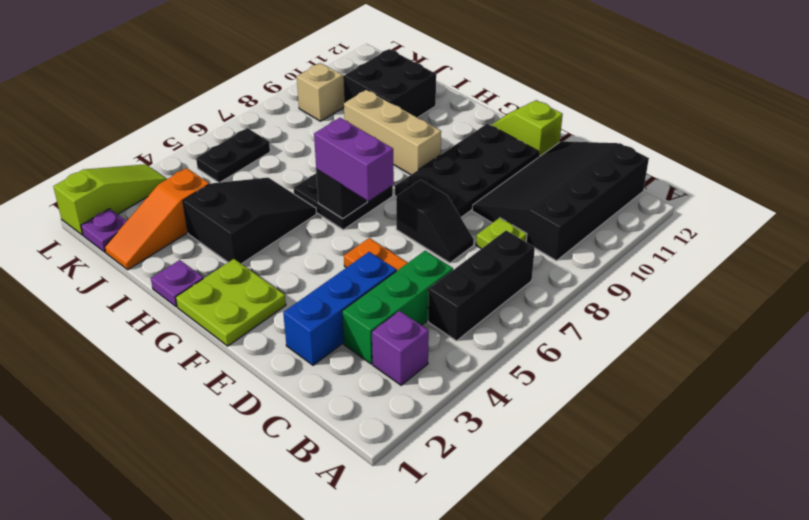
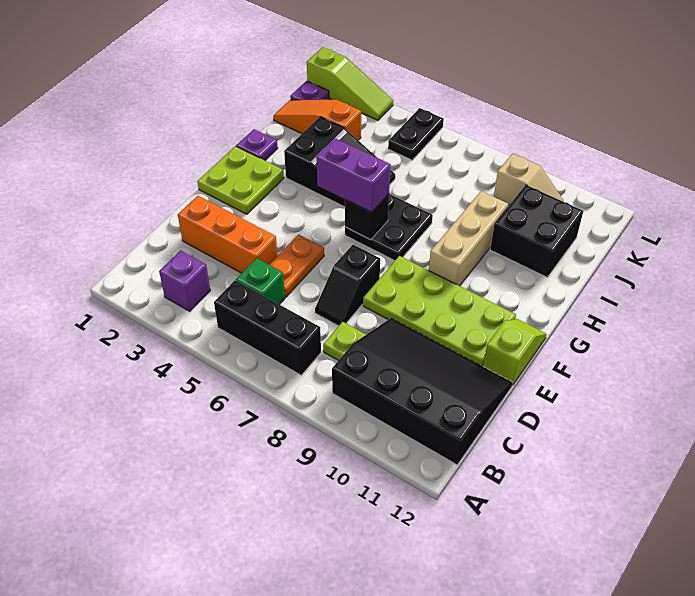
green brick C3:C5 level 1 -> green brick C5 level 1
blue brick D2:D4 level 1 -> orange brick D2:D4 level 1
black plate E8:F11 level 1 -> lime plate E8:F11 level 1
purple brick F6:G6 level 3 -> purple brick G5:G6 level 3
black plate K5:K6 level 1 -> black plate K5:L5 level 1

